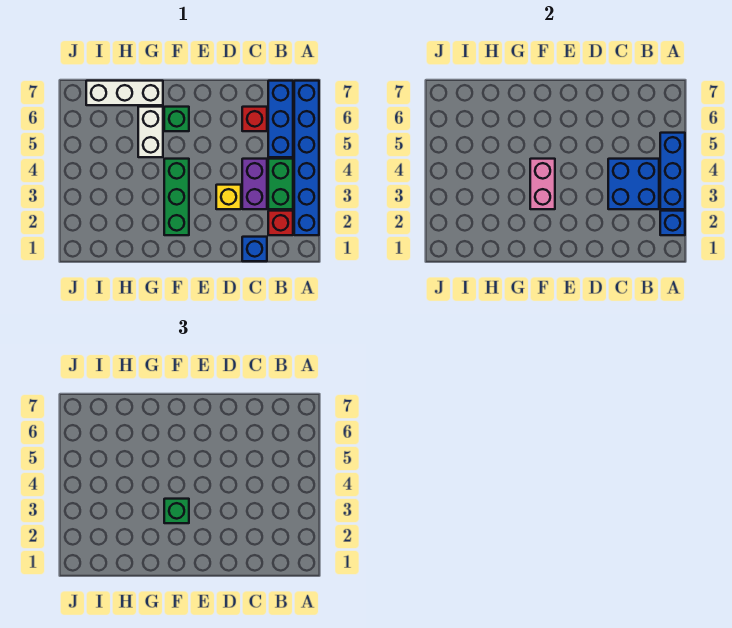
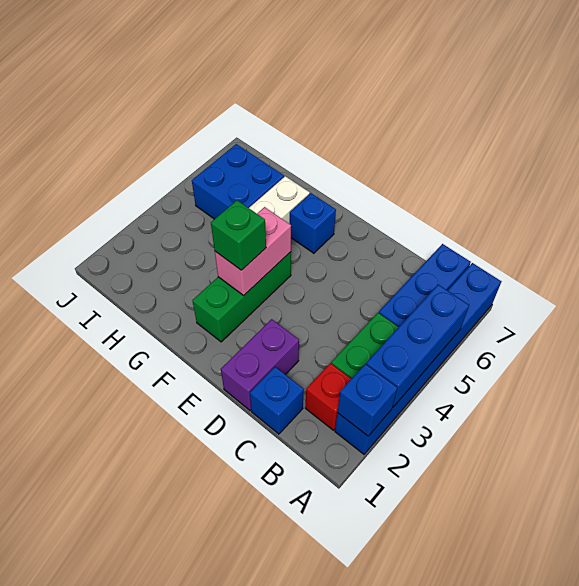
blue brick B3:C4 level 2 -> blue brick H5:I6 level 1
purple brick C3:C4 level 1 -> purple brick D1:D2 level 1
red brick C6 level 1 -> none
yellow brick D3 level 1 -> none
green brick F6 level 1 -> blue brick F6 level 1
white brick G7:I7 level 1 -> none

